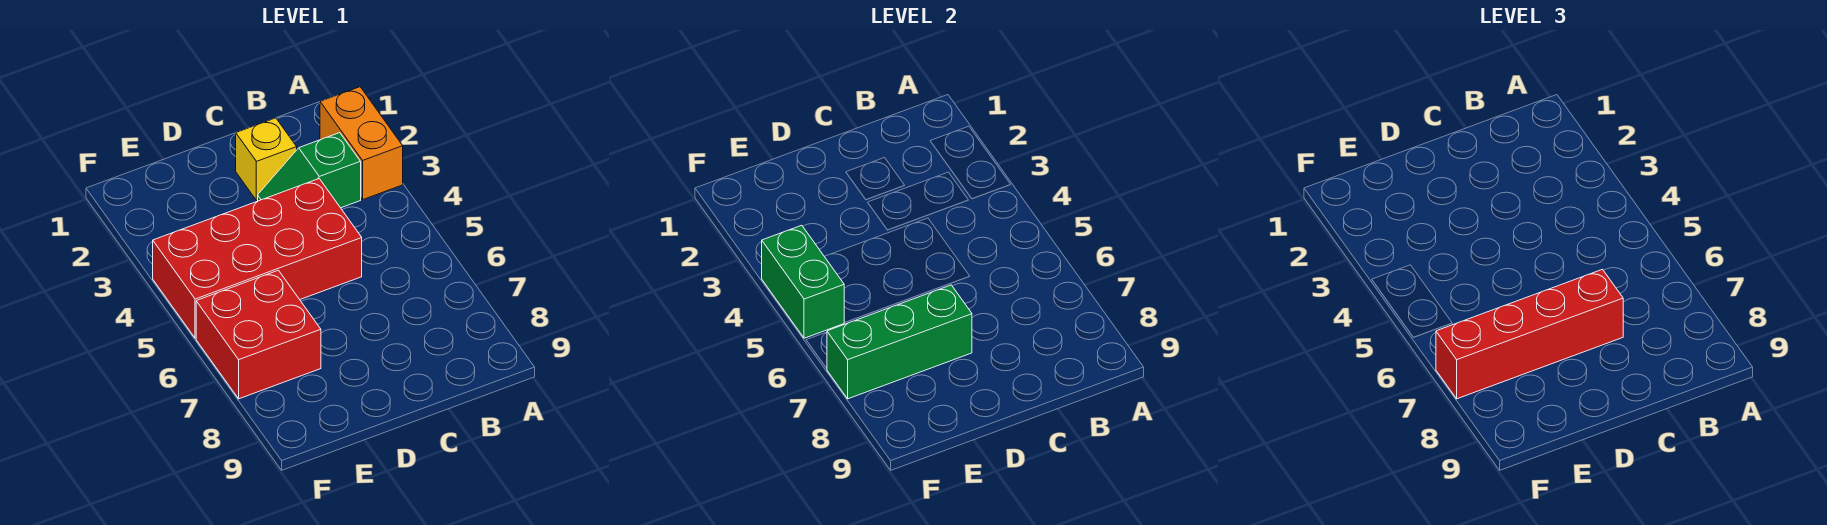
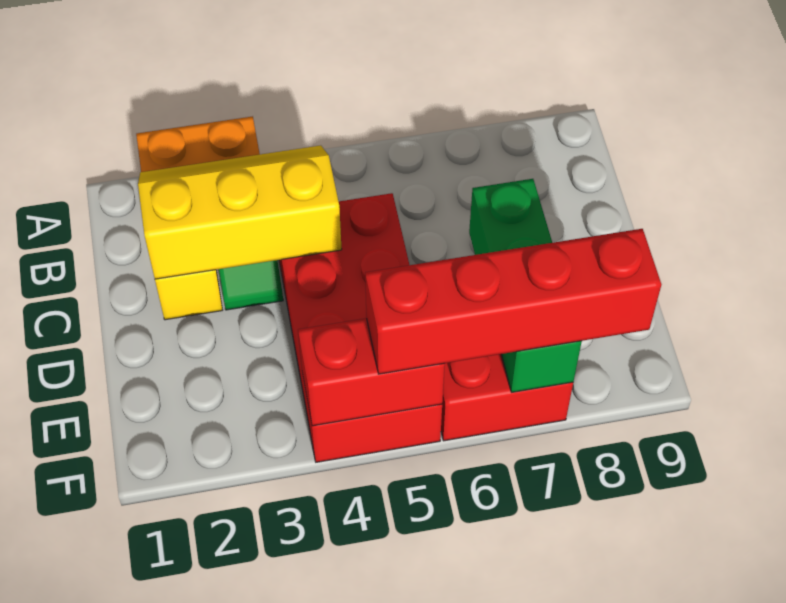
none -> yellow slope B2:C4 level 2 top C
red brick C7:F7 level 3 -> red brick F5:F8 level 3
green brick F4:F5 level 2 -> red brick F4:F5 level 2

